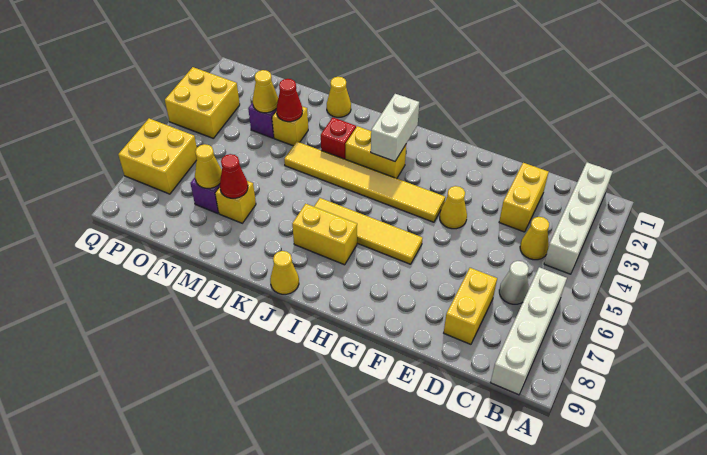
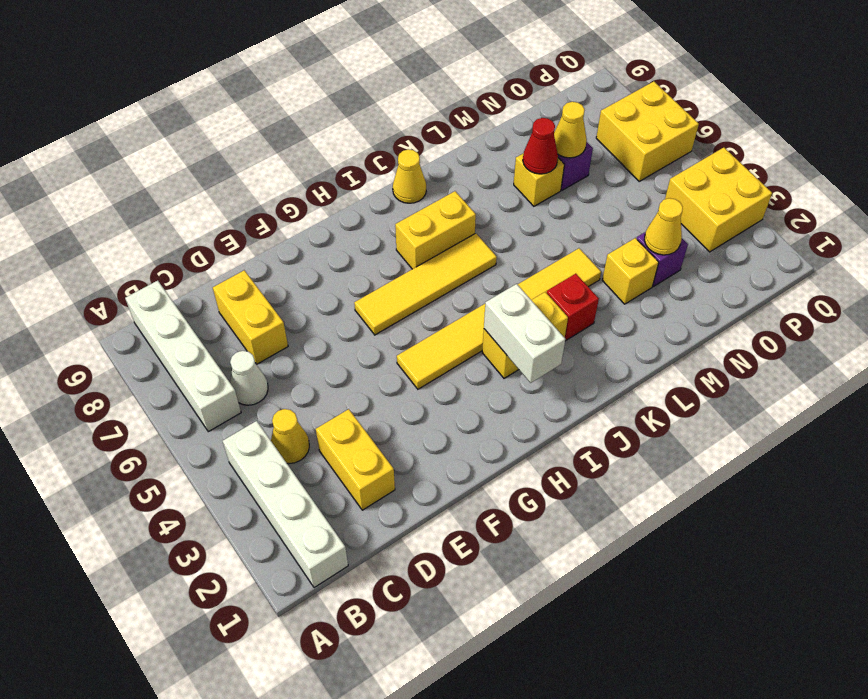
yellow cone F4 level 1 -> none
yellow cone L1 level 1 -> none
red cone M3 level 2 -> none

